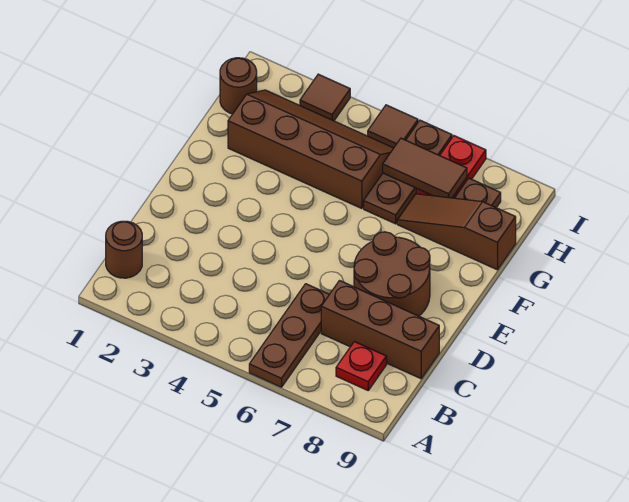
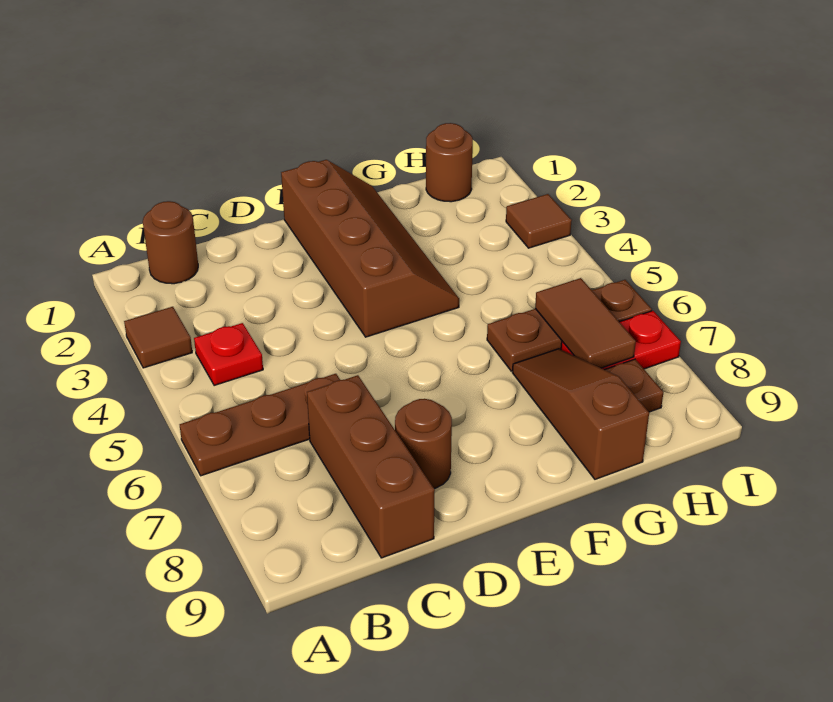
red plate B8 level 1 -> red plate B4 level 1
brown round brick D7:E8 level 1 -> brown round brick D8 level 1
brown slope G2:H5 level 1 top G -> brown slope E1:F4 level 1 top E
brown tile I5 level 1 -> brown tile A3 level 1

